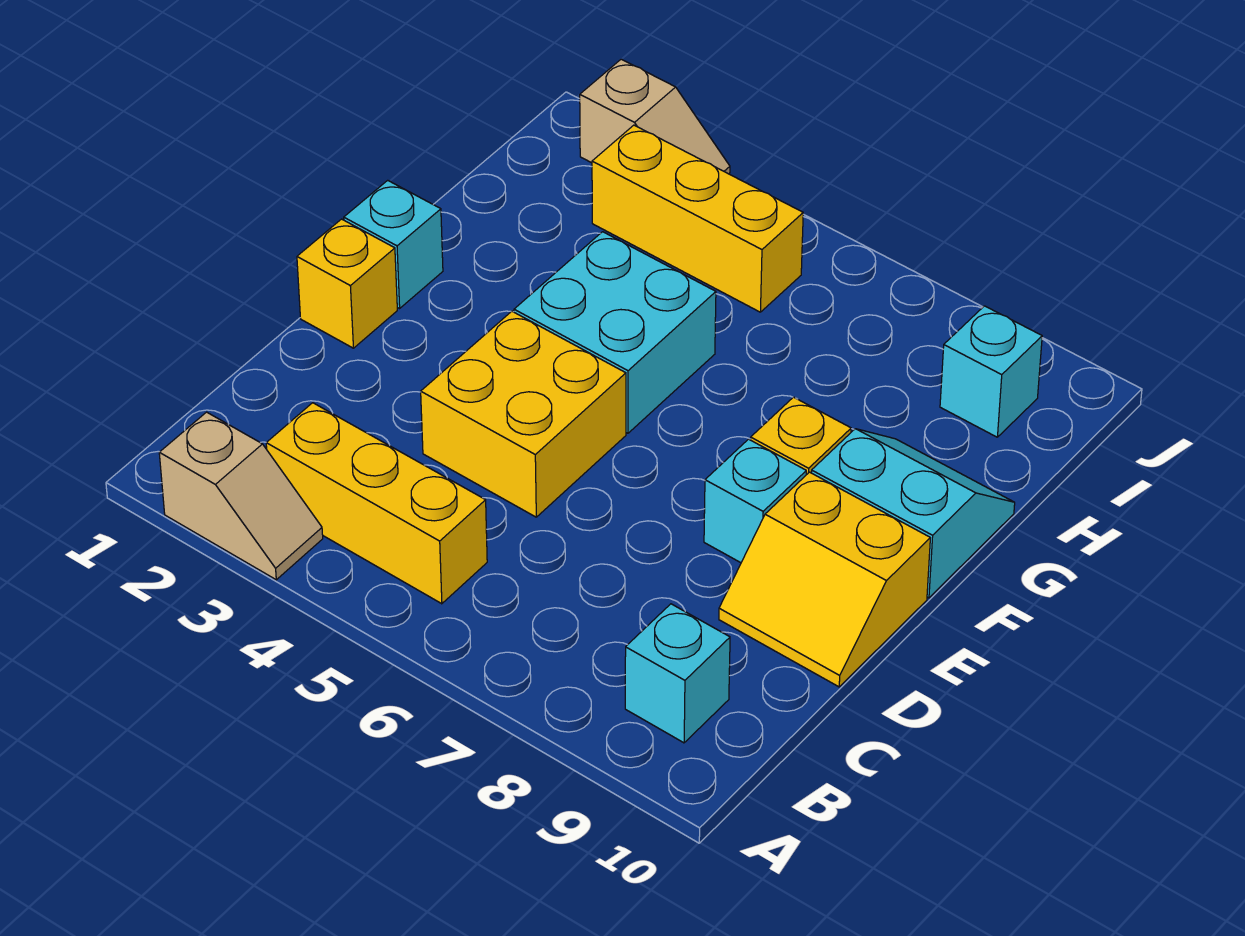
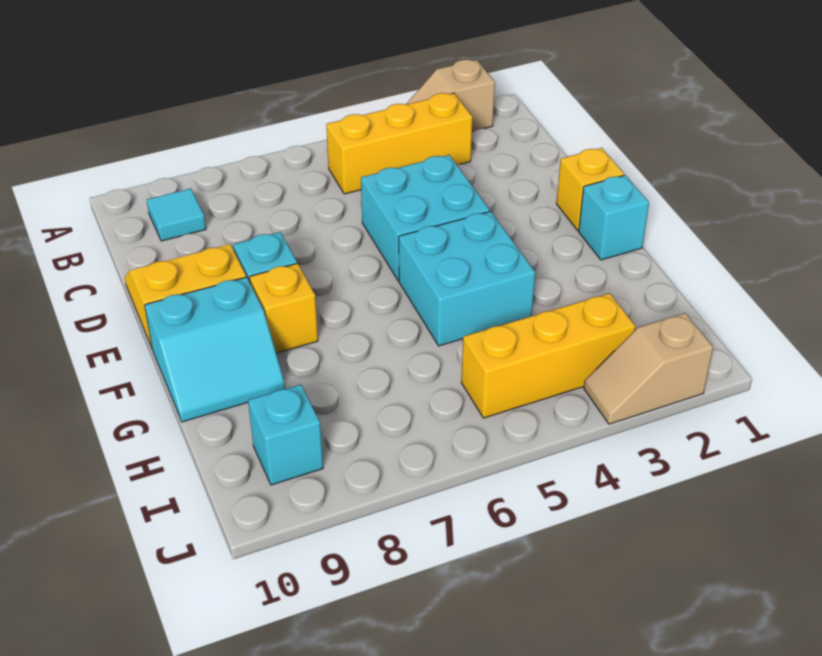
cyan brick B9 level 1 -> cyan tile B9 level 1
yellow brick D4:E5 level 1 -> cyan brick D4:E5 level 1

